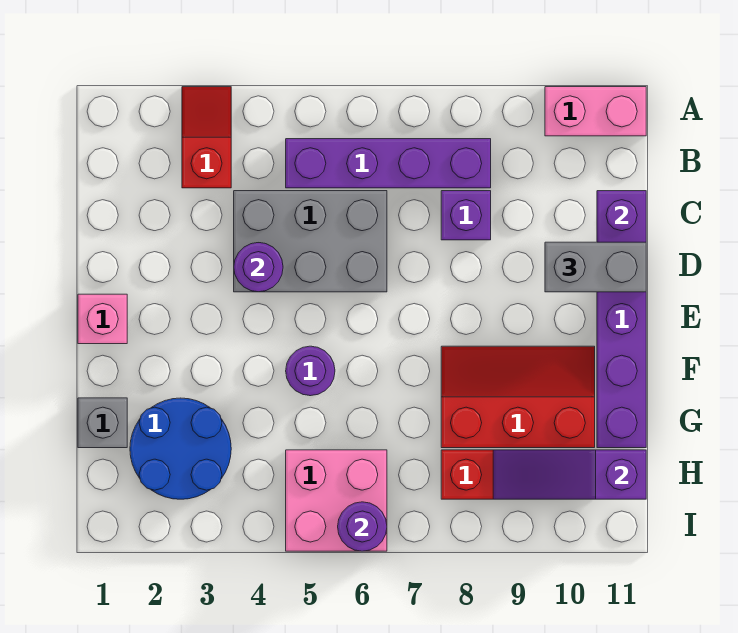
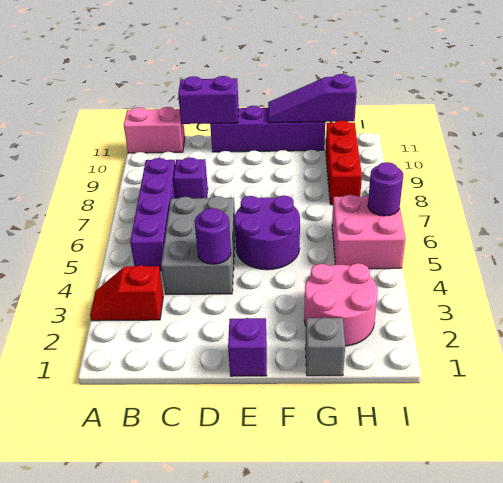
pink brick A10:A11 level 1 -> pink brick A11:B11 level 1
grey brick D10:D11 level 3 -> none
pink brick E1 level 1 -> purple brick E1 level 1
purple round brick F5 level 1 -> purple round brick E5:F6 level 1
red slope F8:G10 level 1 top G -> none
blue round brick G2:H3 level 1 -> pink round brick G2:H3 level 1
purple slope H9:H11 level 2 top 11 -> purple slope F11:H11 level 2 top H

